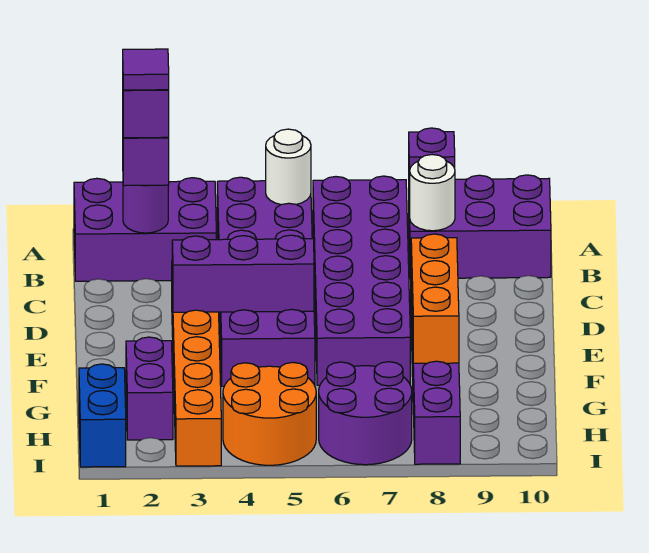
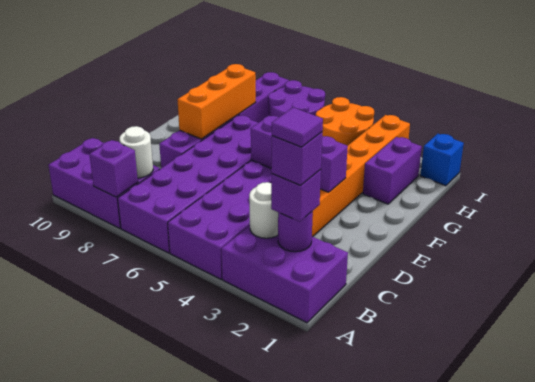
white round brick A5 level 2 -> white round brick B3 level 2
blue brick H1:I1 level 1 -> blue brick I1 level 1

